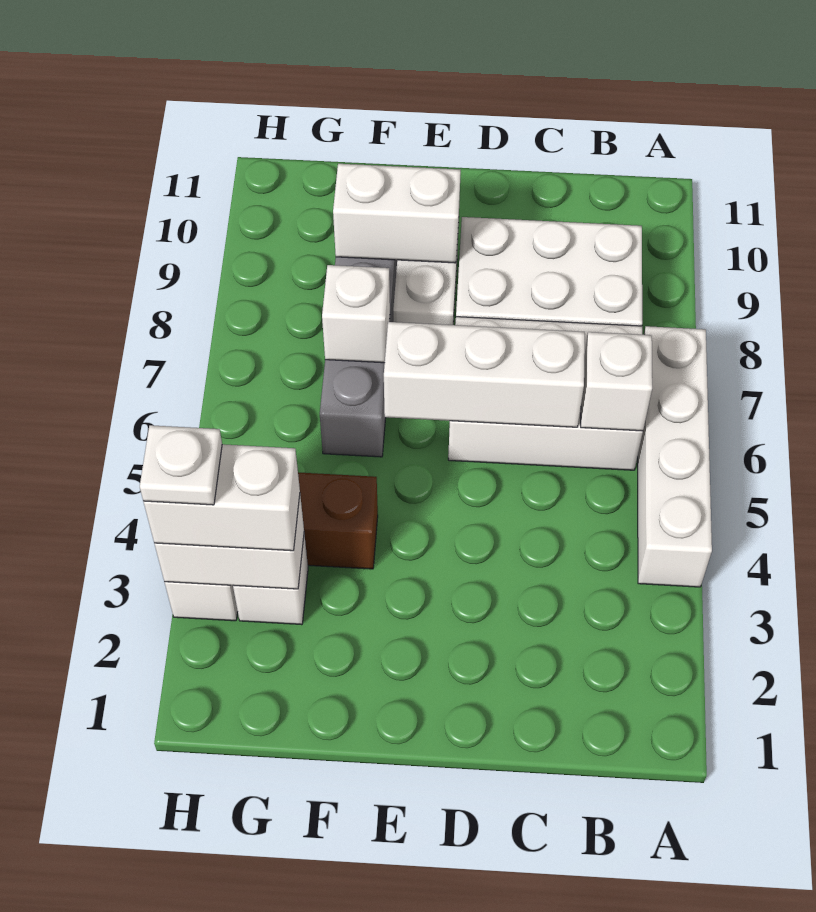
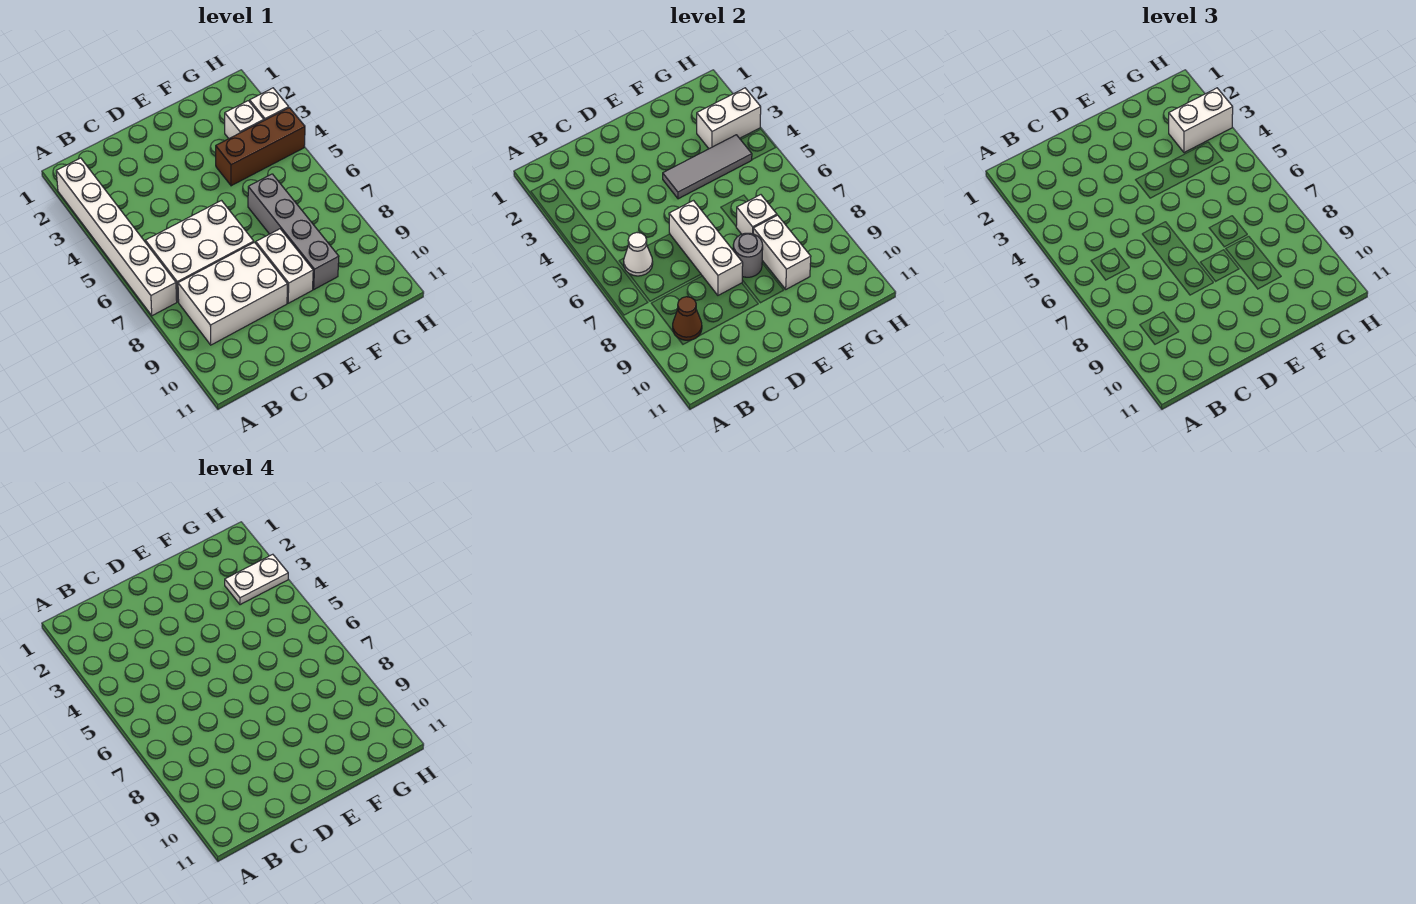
white brick A4:A7 level 1 -> white brick A2:A7 level 1
white brick B6 level 2 -> white cone B6 level 2
none -> brown cone B9 level 2
white brick C6:E6 level 2 -> white brick D6:D8 level 2
none -> grey tile E4:G4 level 2
none -> grey round brick E8 level 2
white brick E9:F9 level 2 -> white brick F8:F9 level 2
white plate H3 level 4 -> white plate G3:H3 level 4

